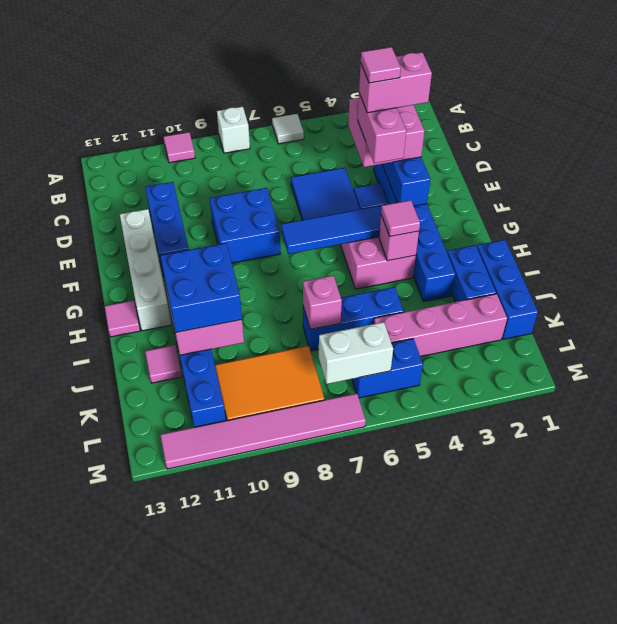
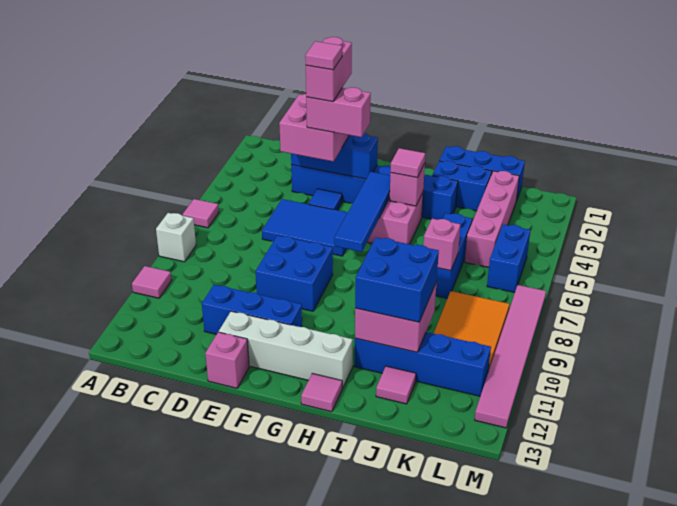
white tile A6 level 1 -> pink tile A6 level 1
none -> pink brick E13 level 1
white brick L6:L7 level 2 -> none

